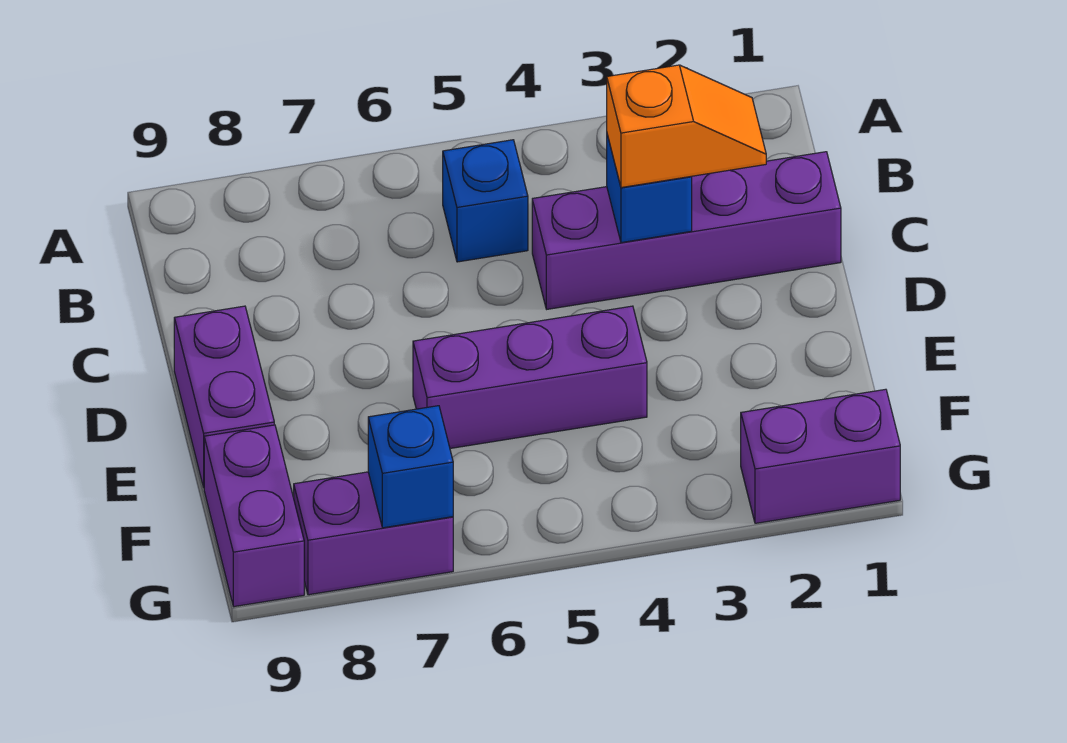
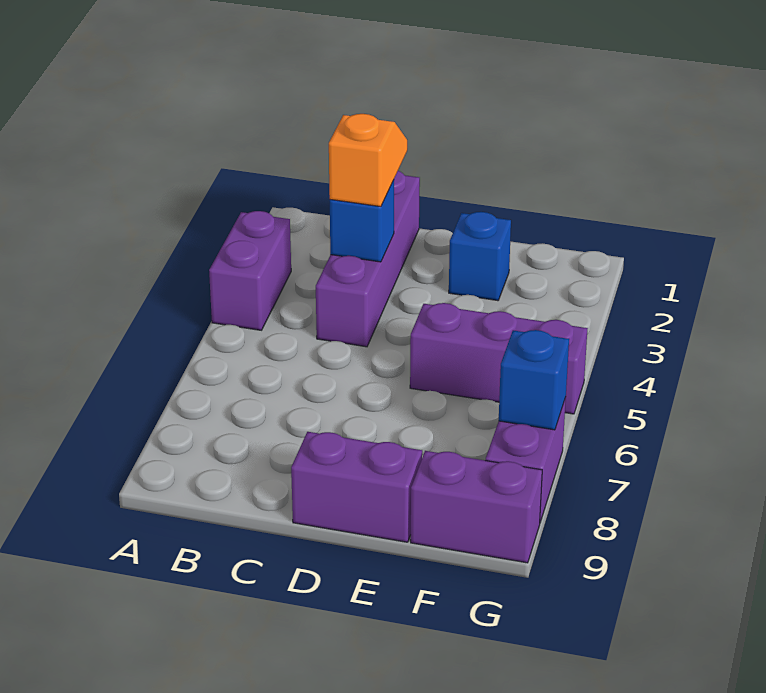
blue brick B5 level 1 -> blue brick E2 level 1
purple brick E4:E6 level 1 -> purple brick E5:G5 level 1
purple brick G1:G2 level 1 -> purple brick A3:A4 level 1

